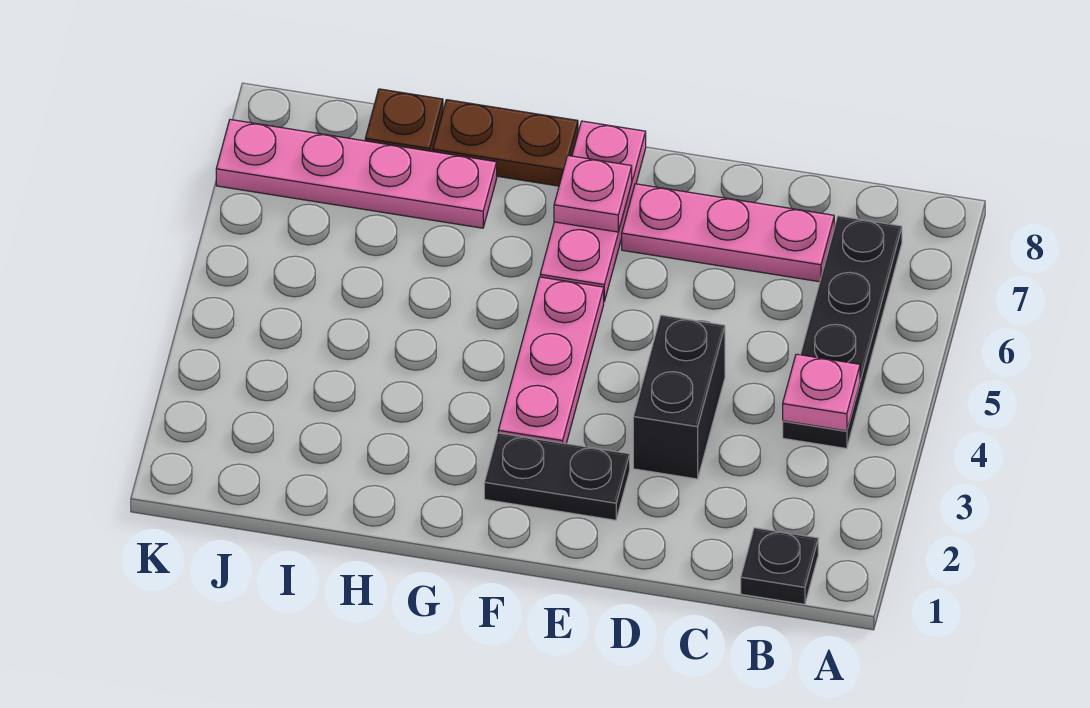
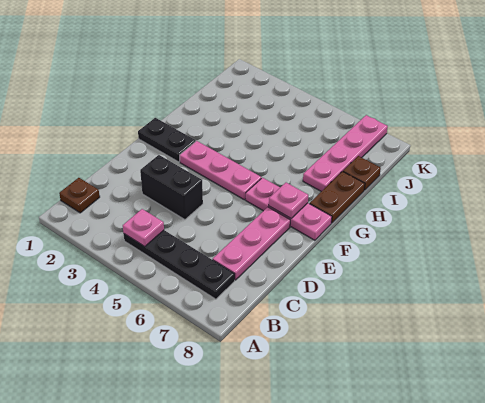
black plate B1 level 1 -> brown plate B1 level 1
black plate E2:F2 level 1 -> black plate F1:F2 level 1

